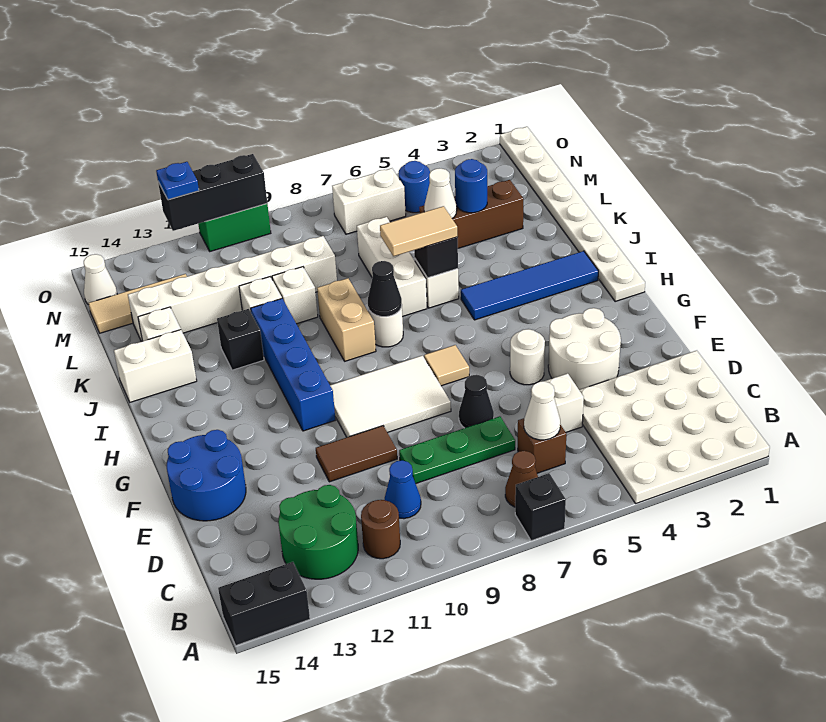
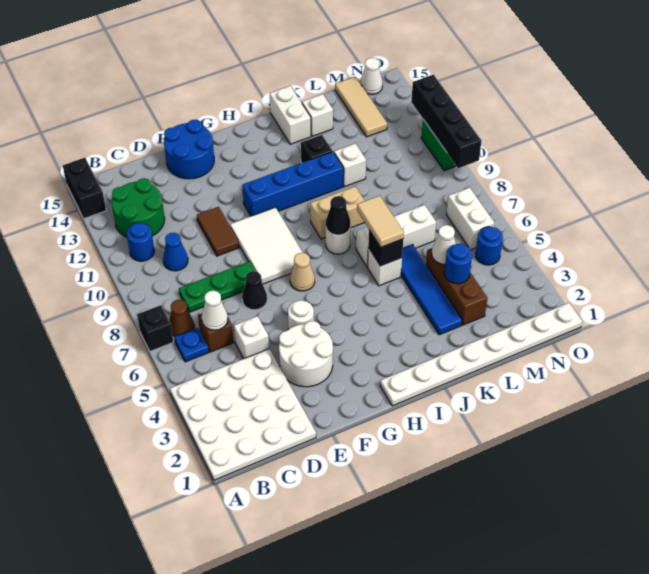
brown round brick B11 level 1 -> blue round brick B11 level 1
green plate D7:D9 level 1 -> green plate C8:E8 level 1
tan tile G7 level 1 -> tan cone G7 level 1
blue tile I2:I5 level 1 -> blue tile K3:K6 level 1
white brick K10 level 1 -> none
white brick L9:L14 level 1 -> none
black brick O10:O12 level 2 -> black brick O9:O12 level 2
blue plate O12 level 3 -> blue plate B6 level 1

